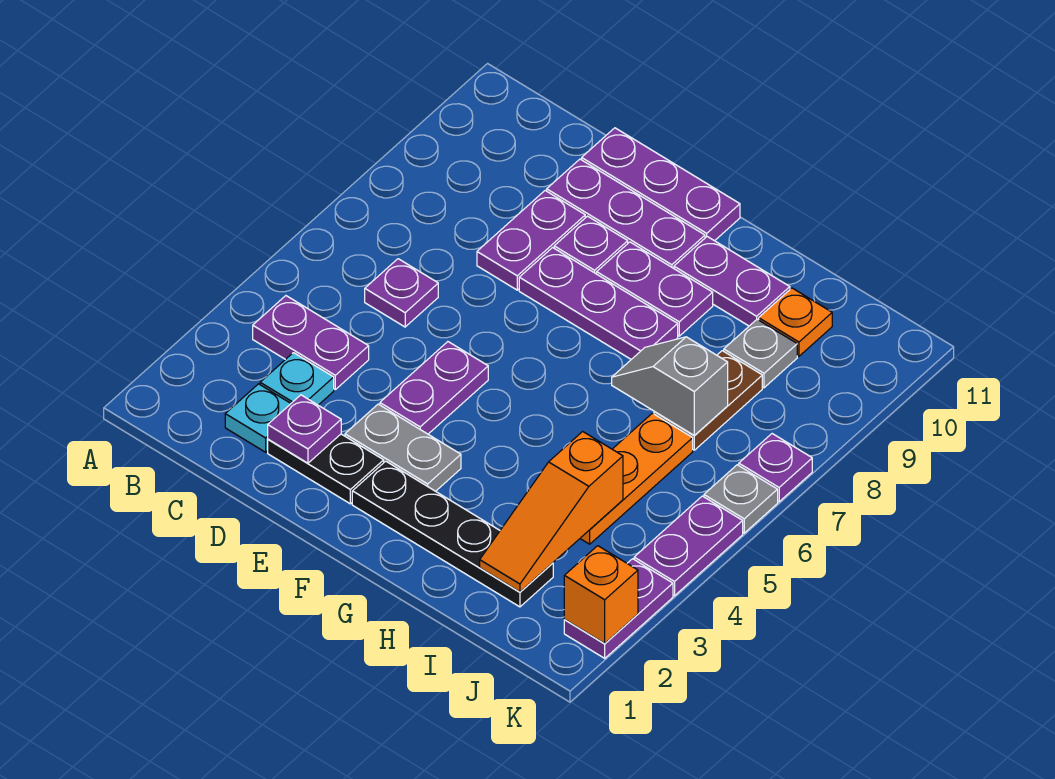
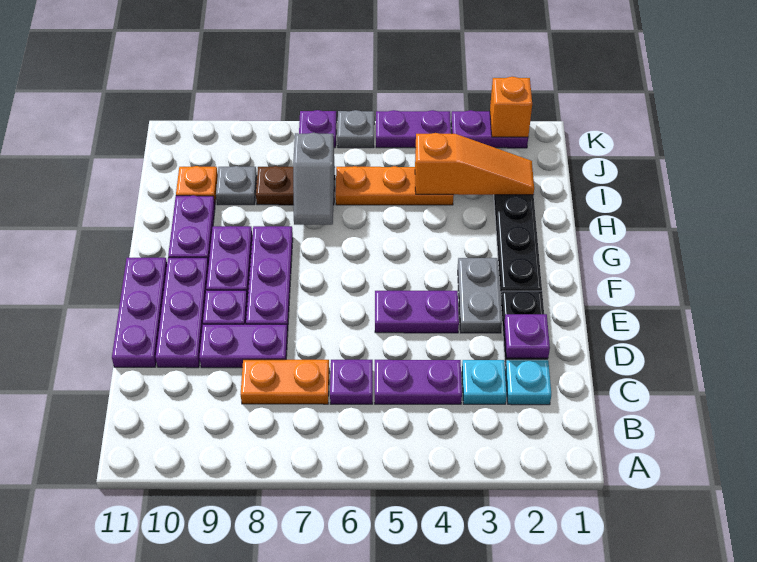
purple plate B4:C4 level 1 -> purple plate C4:C5 level 1
none -> orange plate C7:C8 level 1

